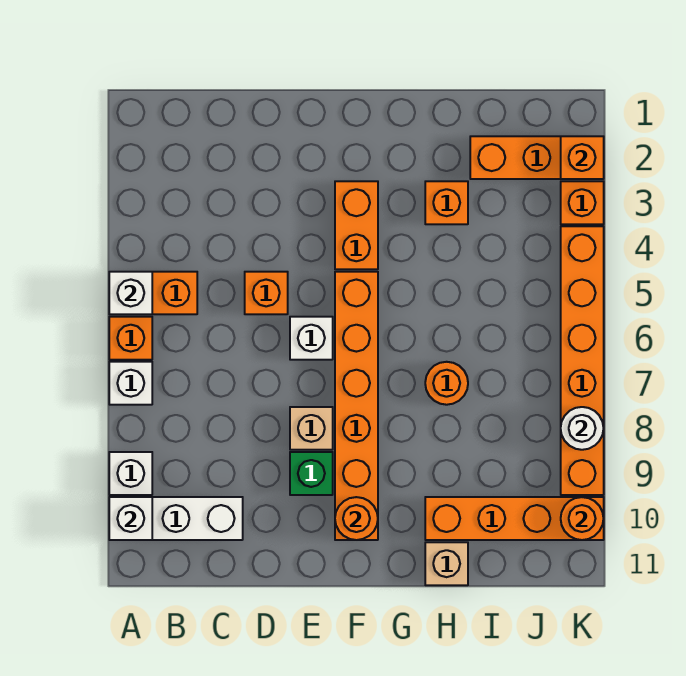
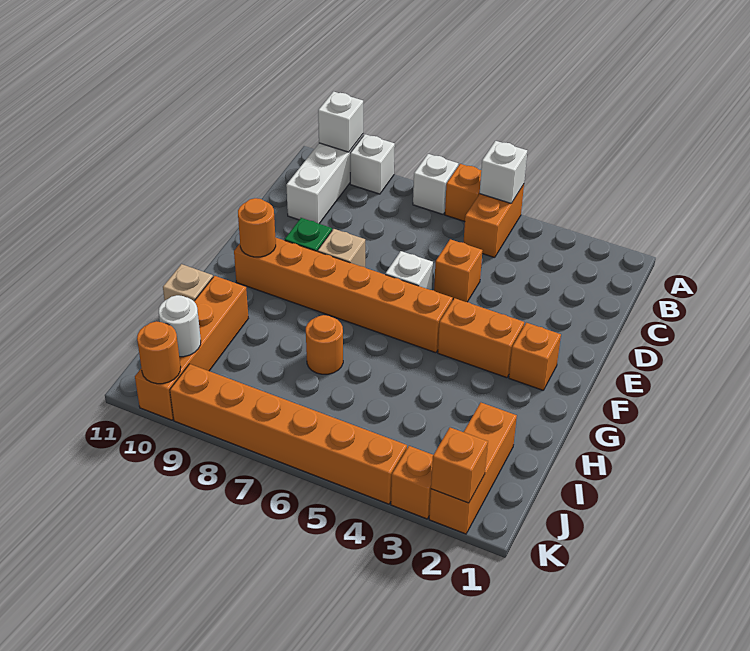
orange brick H3 level 1 -> orange brick F2 level 1
white round brick K8 level 2 -> white round brick J10 level 2

